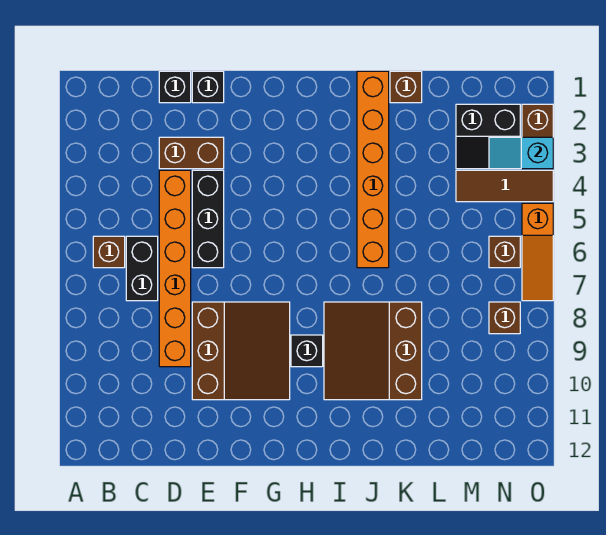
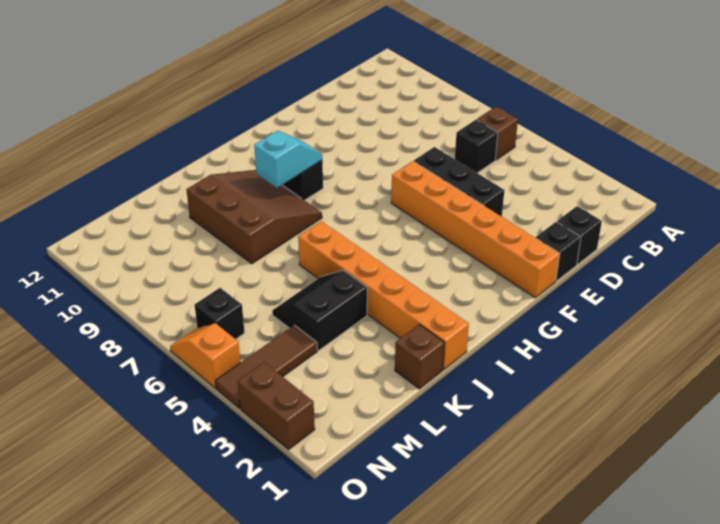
black brick C6:C7 level 1 -> black brick C6 level 1
brown brick D3:E3 level 1 -> none
orange brick D4:D9 level 1 -> orange brick F1:F6 level 1
brown slope E8:G10 level 1 top E -> none
black slope M2:N3 level 1 top 2 -> black slope K4:L5 level 1 top 4
cyan slope N3:O3 level 2 top O -> cyan slope H9:I9 level 2 top I
brown brick N6 level 1 -> black brick N6 level 1
brown brick N8 level 1 -> none
orange slope O5:O7 level 1 top 5 -> orange slope O5:O6 level 1 top 5

